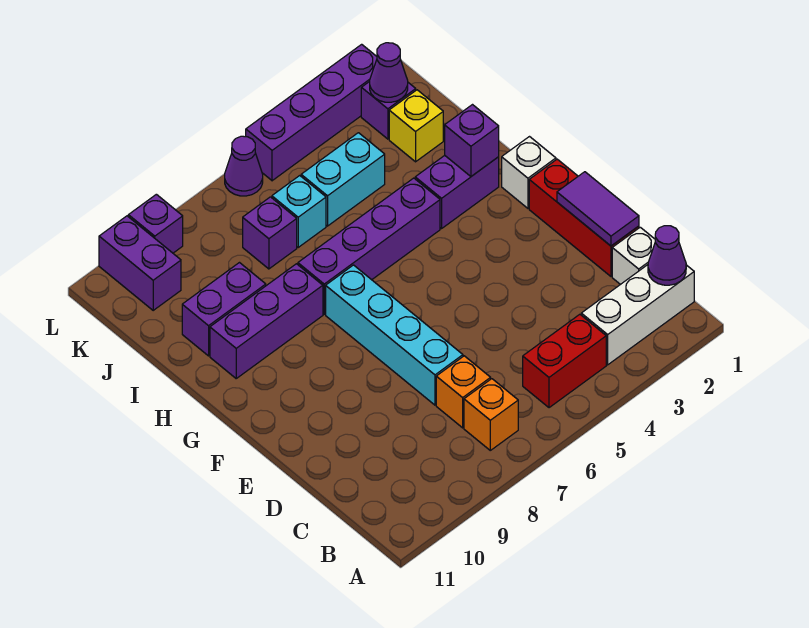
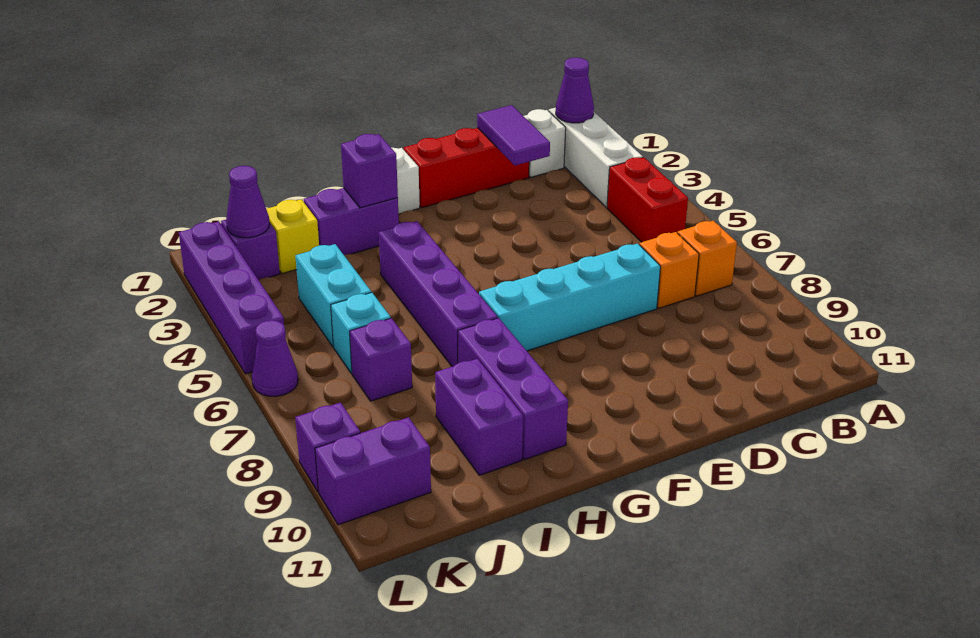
purple tile D1:E1 level 2 -> purple tile D1:D2 level 2
purple brick H2:H3 level 1 -> purple brick H2:I2 level 1

